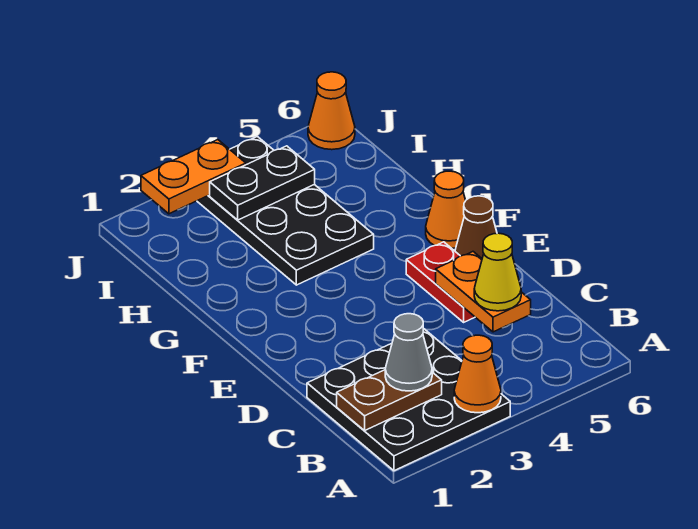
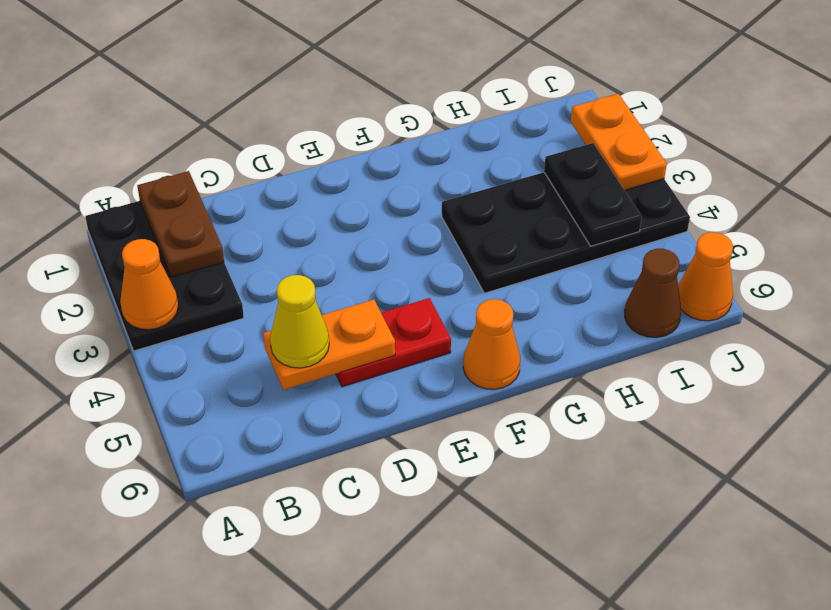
black plate A1:C3 level 1 -> black plate A1:B3 level 1
grey cone B2 level 3 -> none
brown cone E6 level 1 -> brown cone I6 level 1

